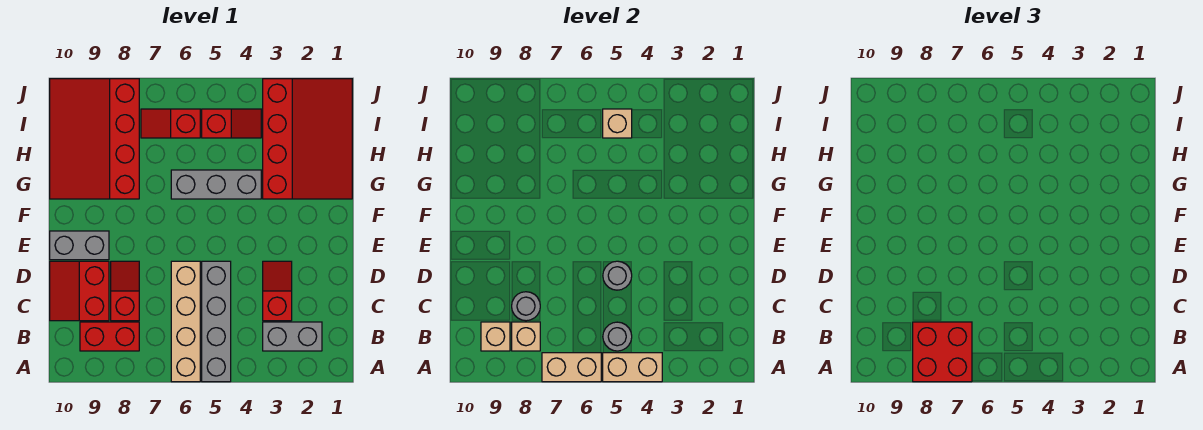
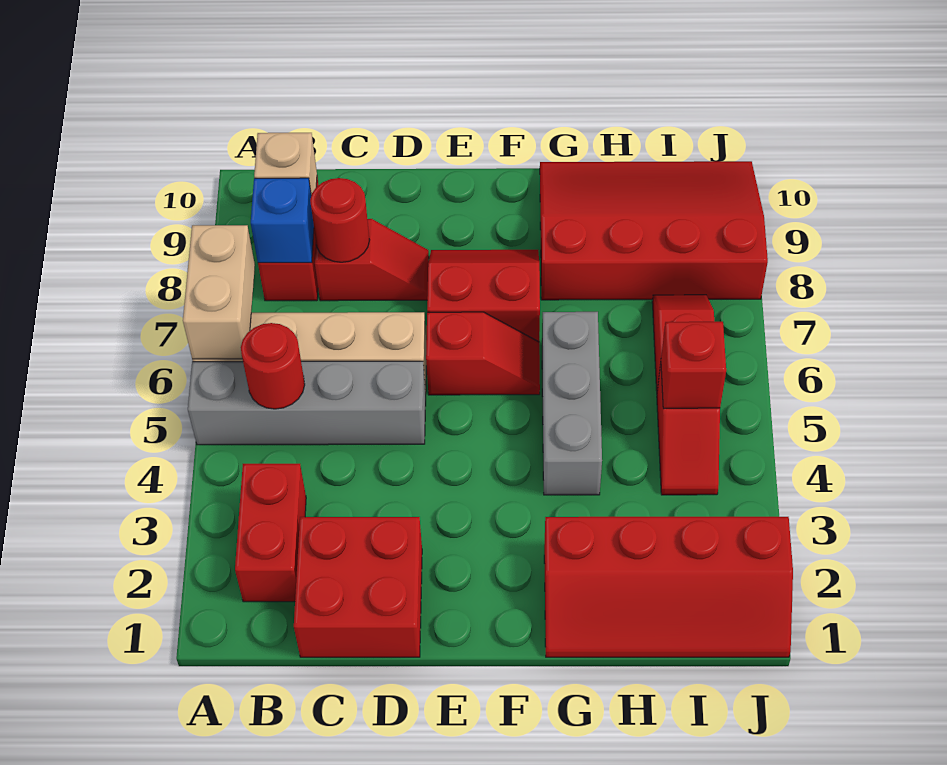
tan brick A4:A5 level 2 -> none
red brick A7:B8 level 3 -> red brick C1:D2 level 1
grey brick B2:B3 level 1 -> red brick B2:B3 level 1
grey round brick B5 level 2 -> red round brick B5 level 2
tan brick B8 level 2 -> blue brick B8 level 2
red slope C3:D3 level 1 top C -> red slope E6:F6 level 1 top E
grey round brick C8 level 2 -> red round brick C8 level 2
red slope C9:D10 level 1 top 9 -> red slope E7:F8 level 1 top 7
grey round brick D5 level 2 -> none
grey brick E9:E10 level 1 -> none
red slope G1:J3 level 1 top 3 -> red slope G1:J2 level 1 top 2
tan brick I5 level 2 -> red brick I5 level 2

